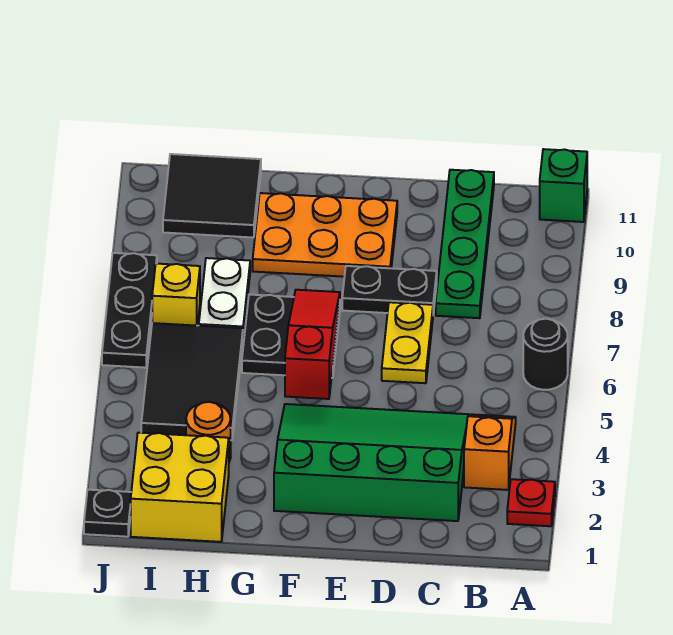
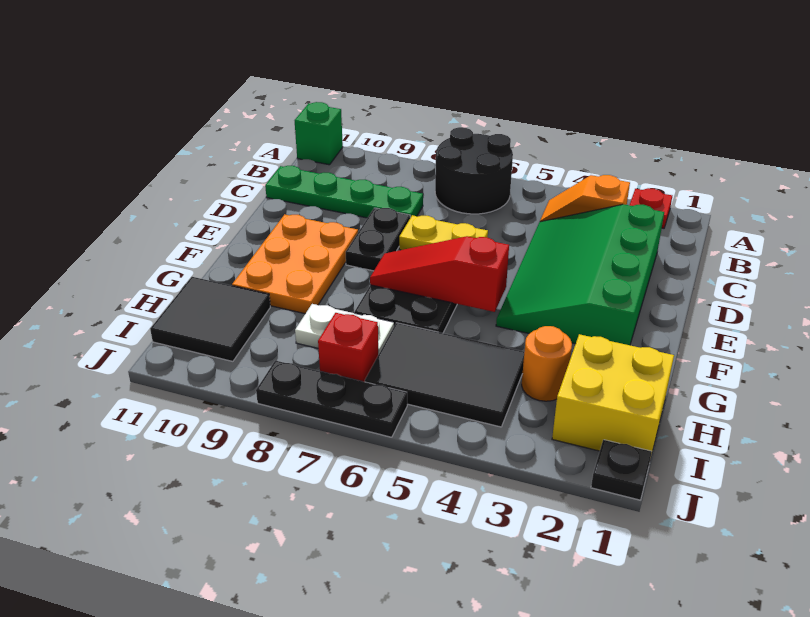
black round brick A6 level 1 -> black round brick A6:B7 level 1
yellow brick I7 level 1 -> red brick I7 level 1

